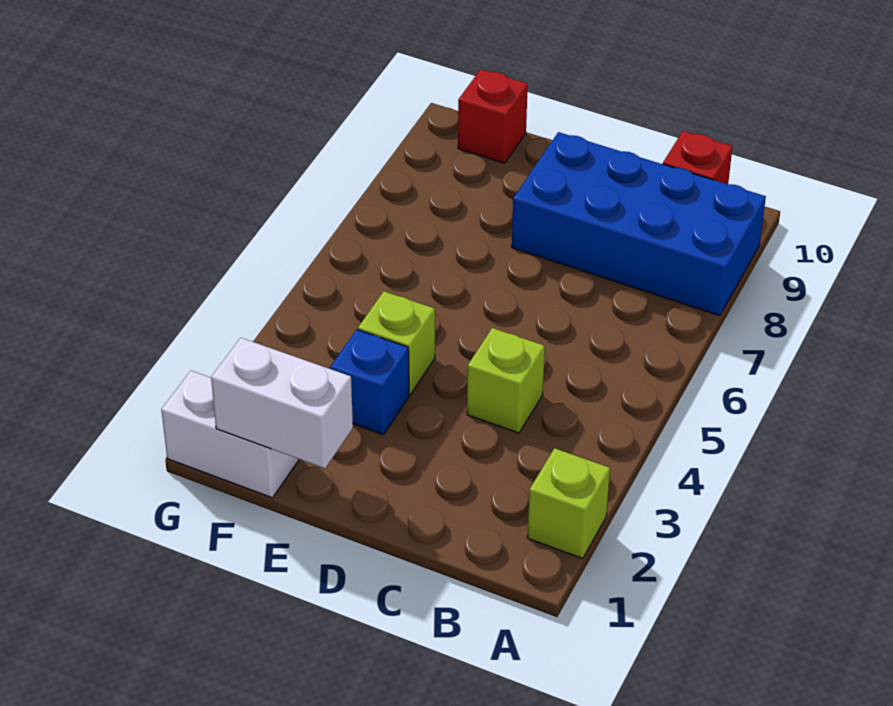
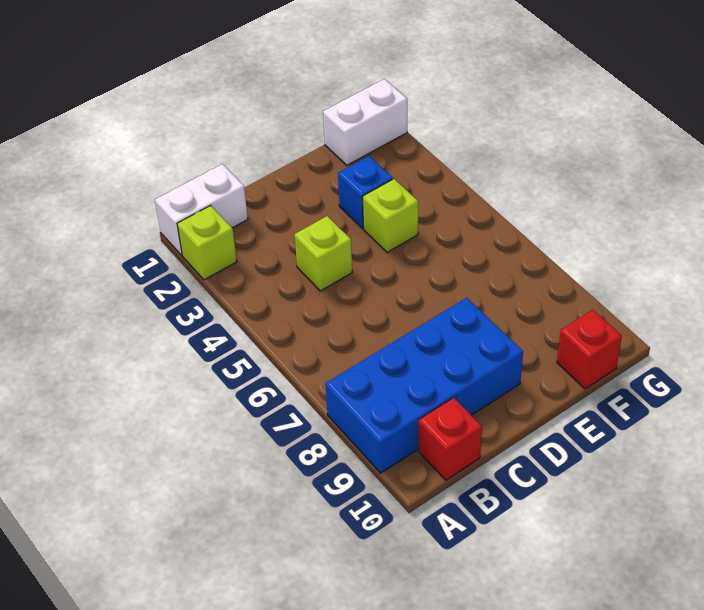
white brick E1:F1 level 2 -> white brick A1:B1 level 1

